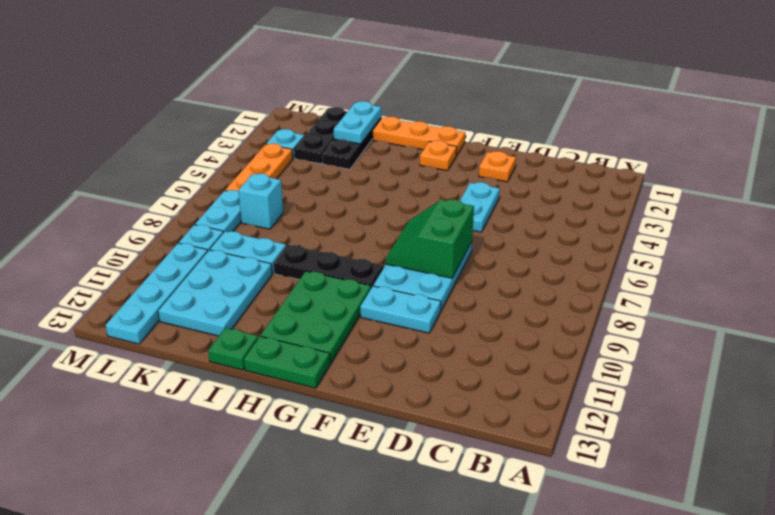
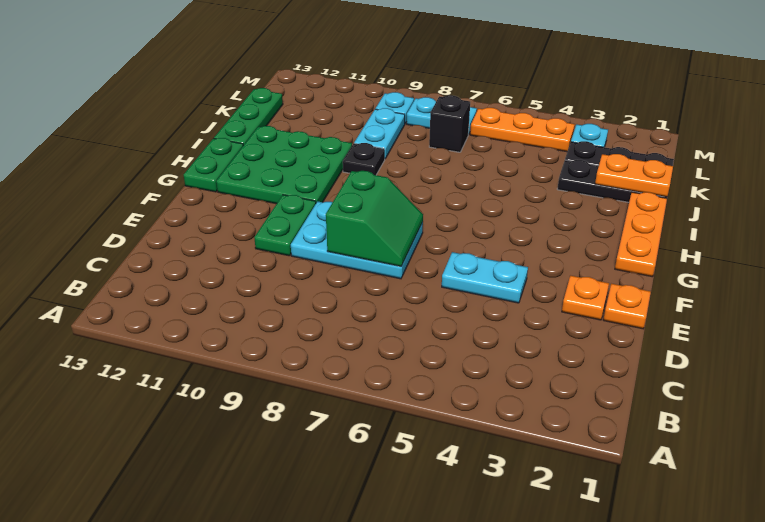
green slope E7:F8 level 2 top E -> green slope E7:F8 level 2 top 8
cyan plate E10:F10 level 1 -> green plate E10:F10 level 1
orange plate G2 level 1 -> orange plate E1 level 1
black plate G9:I9 level 1 -> black plate I9 level 1
green plate G10:H12 level 1 -> green plate G10:I12 level 1
green plate I13 level 1 -> green plate I13:K13 level 1
cyan plate J1:J2 level 2 -> orange plate J1:J2 level 2
cyan plate J10:K12 level 1 -> none
cyan brick K7 level 1 -> black brick K7 level 1
cyan plate L10:L13 level 1 -> none

